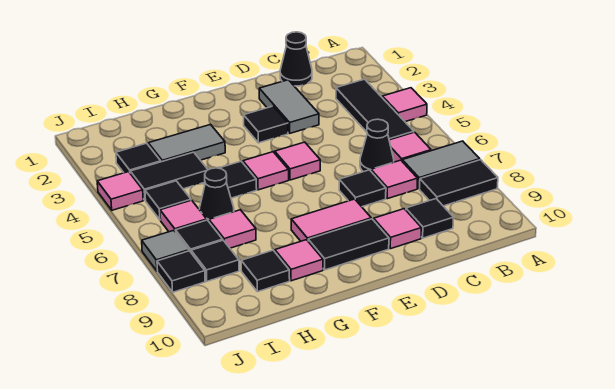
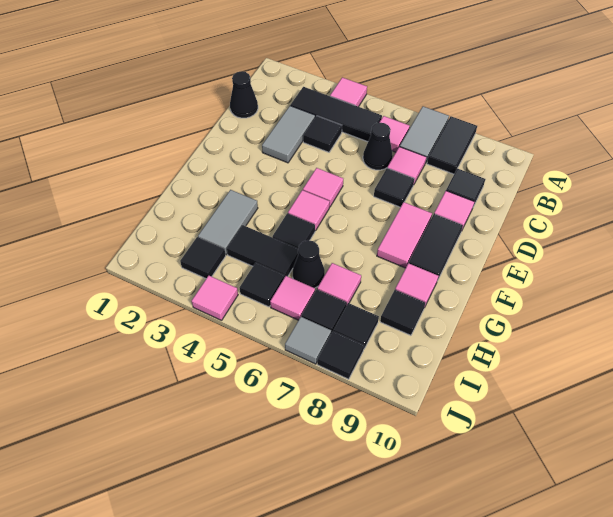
grey tile D2:D3 level 1 -> grey tile C3:D3 level 1
black tile E3 level 1 -> black tile C4 level 1
black tile H4:I4 level 1 -> black tile H4:H5 level 1

